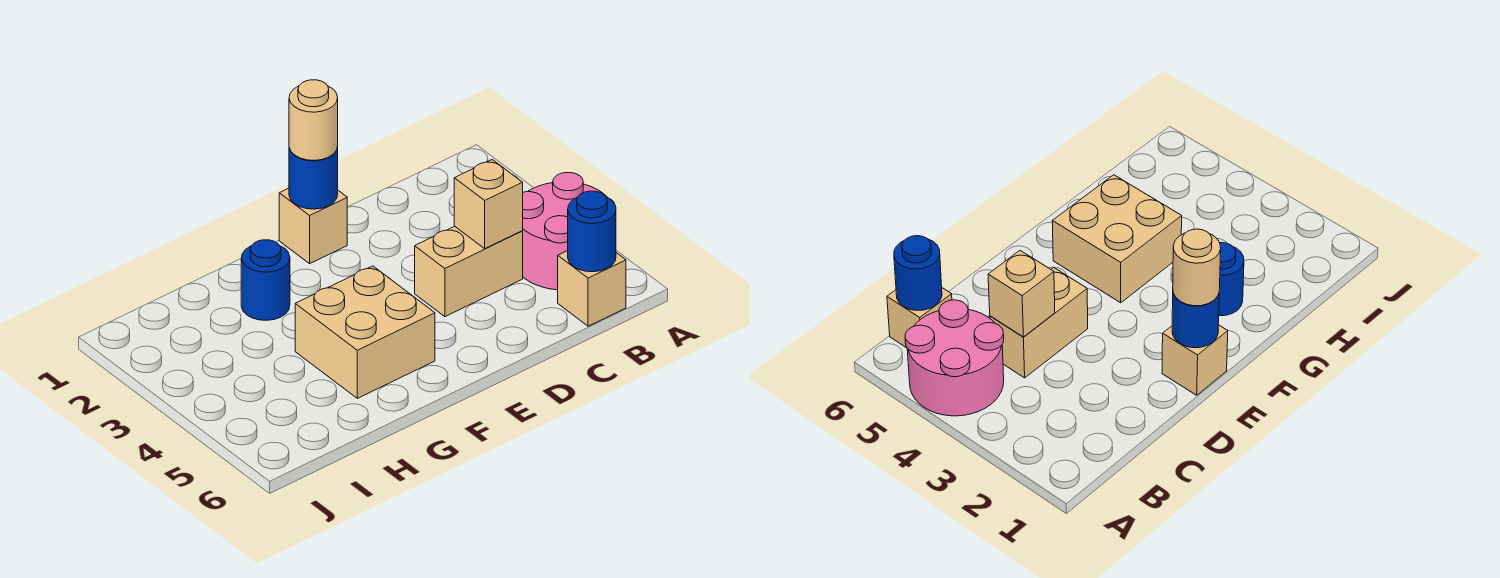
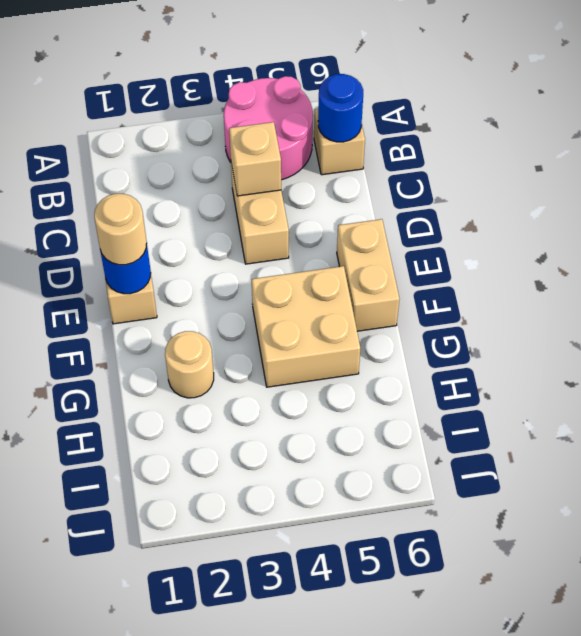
none -> tan brick E6:F6 level 1
blue round brick G2 level 1 -> tan round brick G2 level 1

